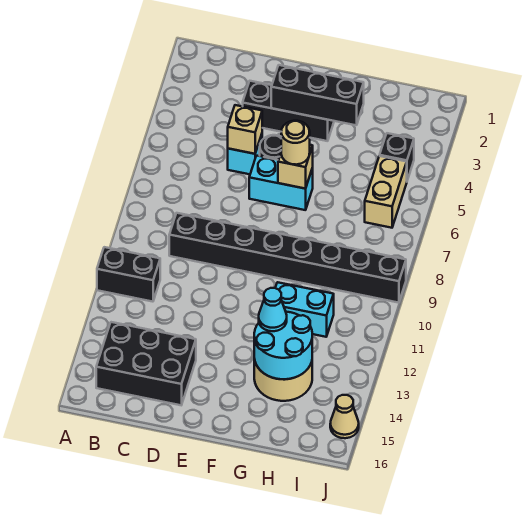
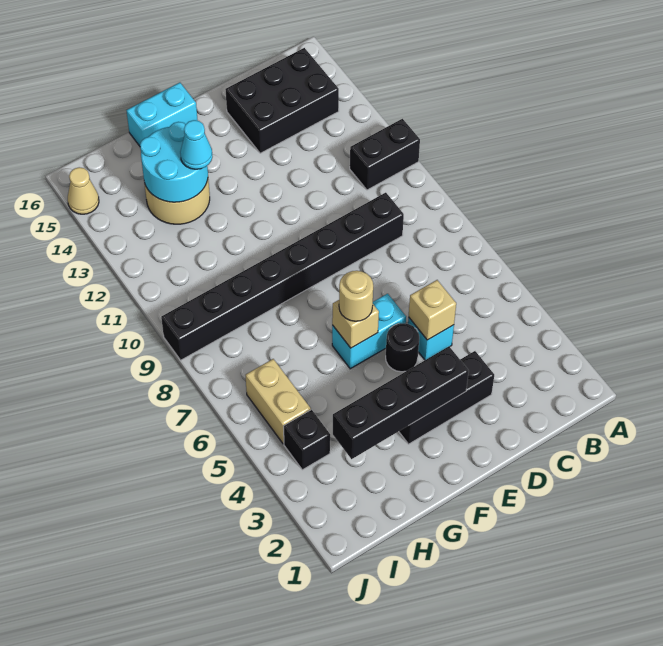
black brick E3:G3 level 2 -> black brick E3:H3 level 2
cyan brick G11:H11 level 1 -> cyan brick F16:G16 level 1

